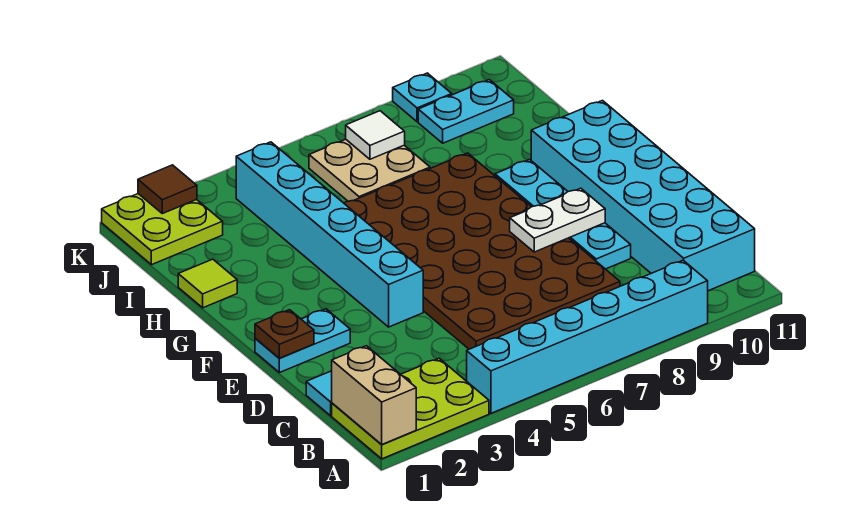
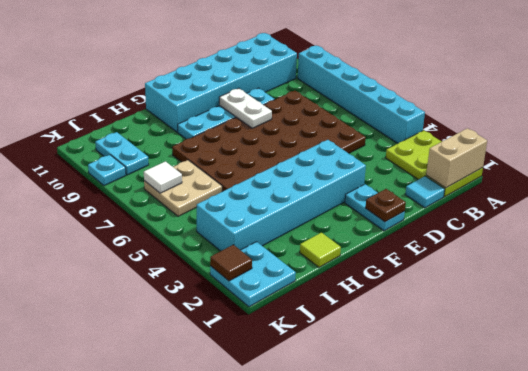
cyan brick E4:J4 level 1 -> cyan brick E3:J4 level 1
lime plate J1:K2 level 1 -> cyan plate J1:K2 level 1

